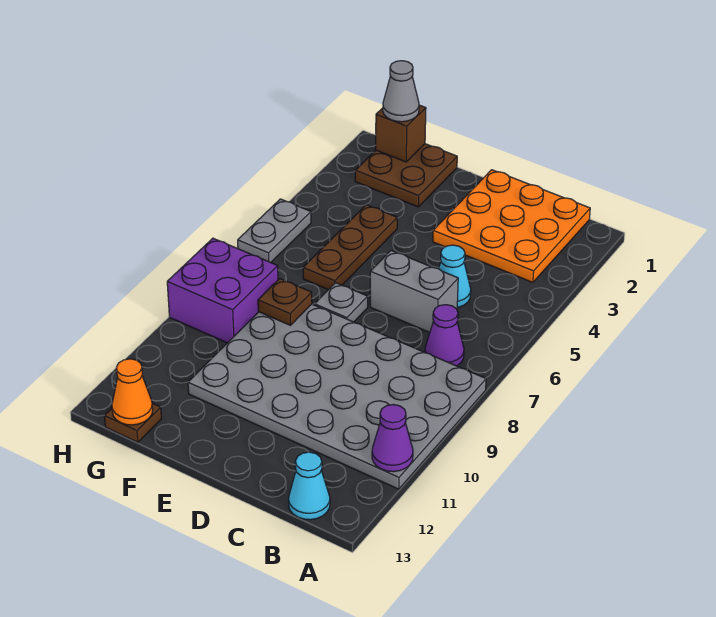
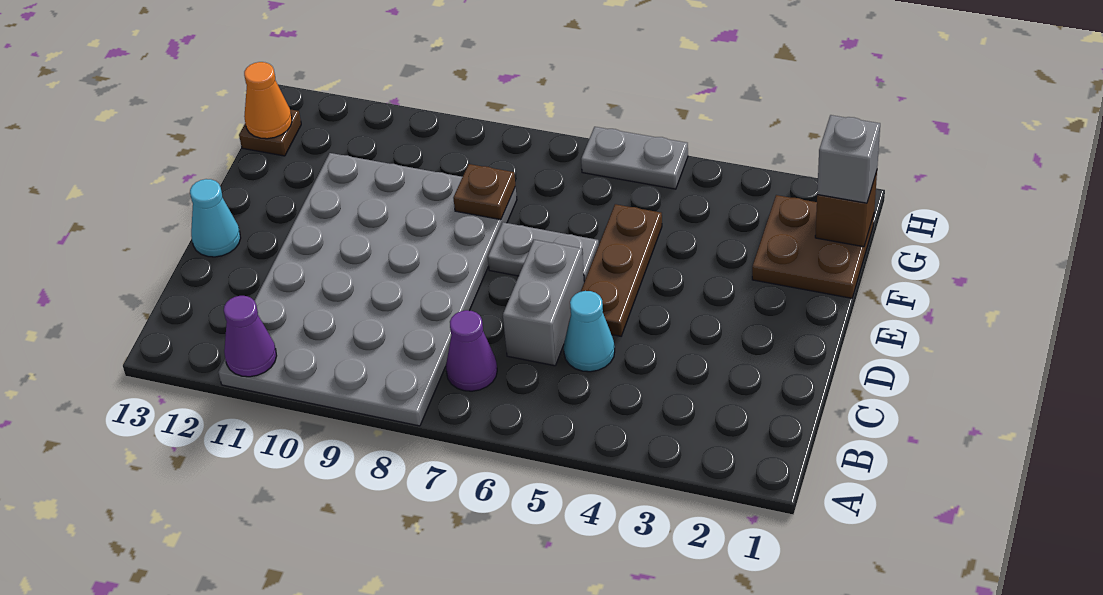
orange plate B1:D3 level 1 -> none
cyan cone B13 level 1 -> cyan cone D13 level 1
grey plate E7 level 1 -> grey plate E6:E7 level 1
brown plate F4:F6 level 1 -> brown plate D5:F5 level 1
grey cone G1 level 3 -> grey brick G1 level 3
purple brick G8:H9 level 1 -> none

